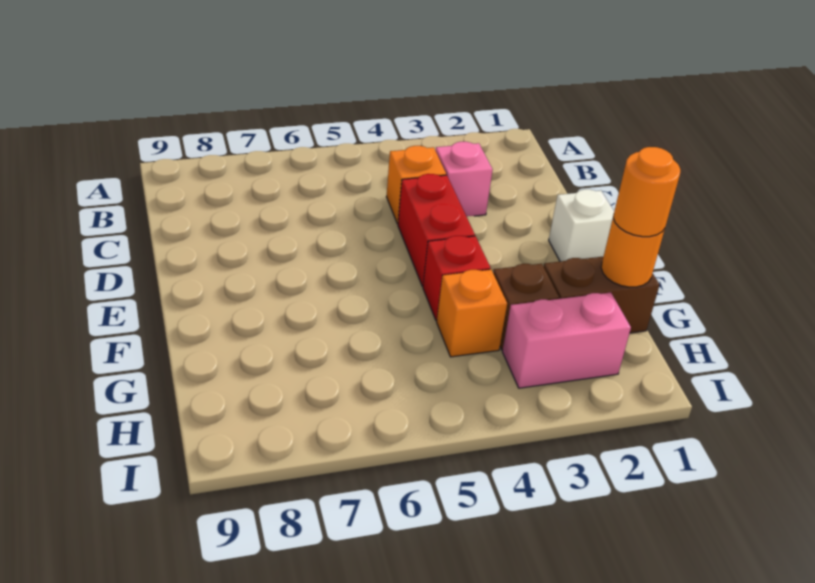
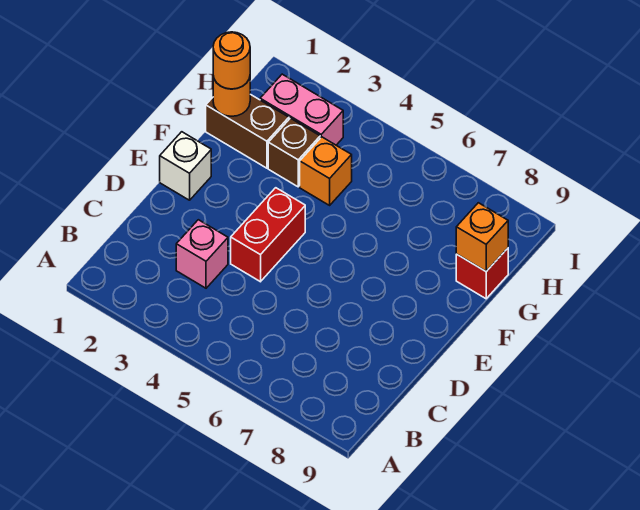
orange brick C4 level 1 -> orange brick G9 level 2
red brick F4 level 1 -> red brick G9 level 1

